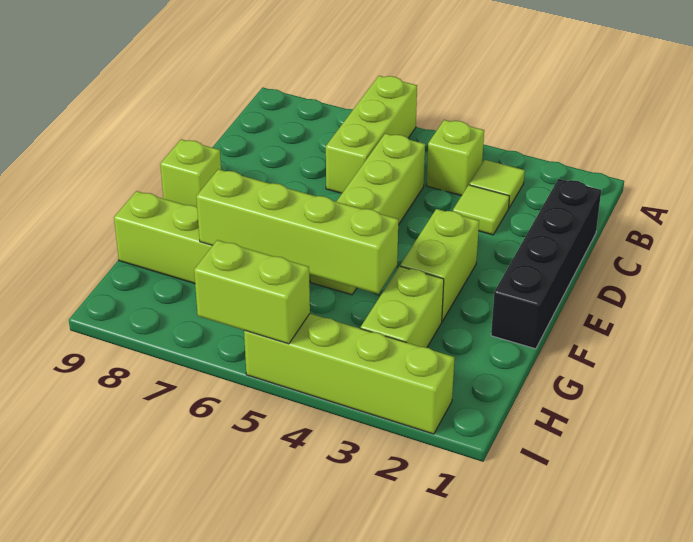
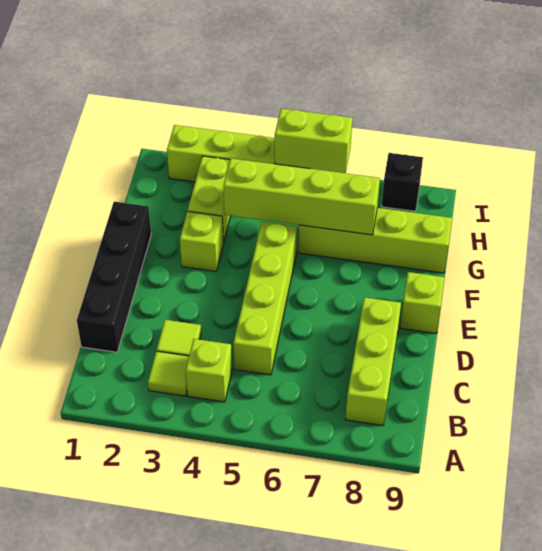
lime brick A6:C6 level 1 -> lime brick B8:D8 level 1
lime brick E3:F3 level 1 -> lime brick F3 level 1
none -> black brick I8 level 1

